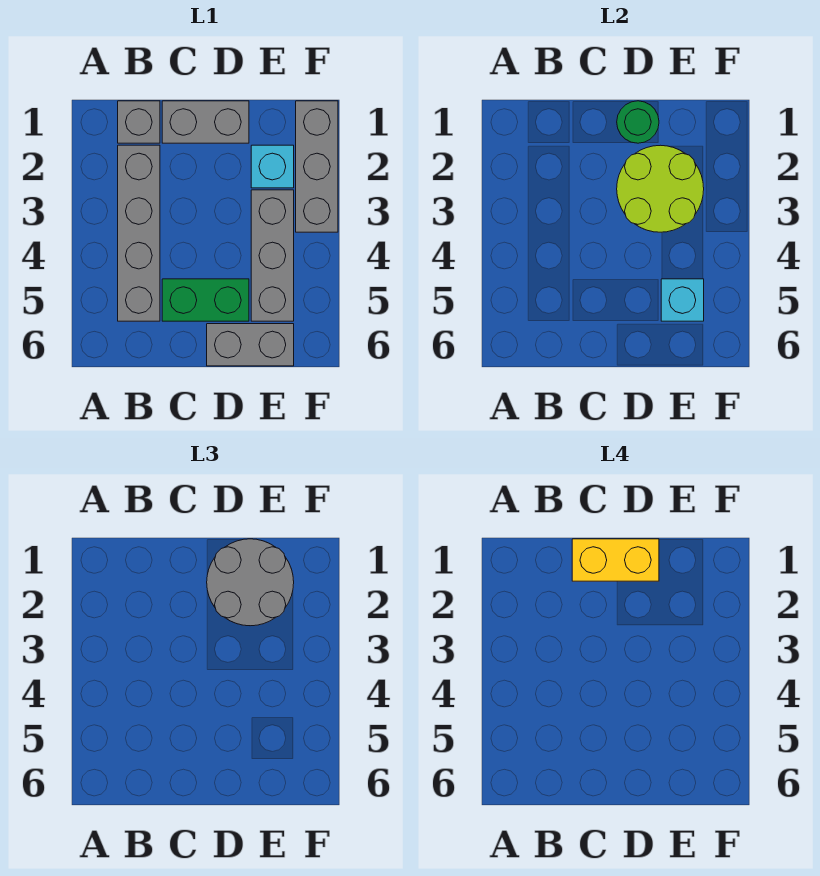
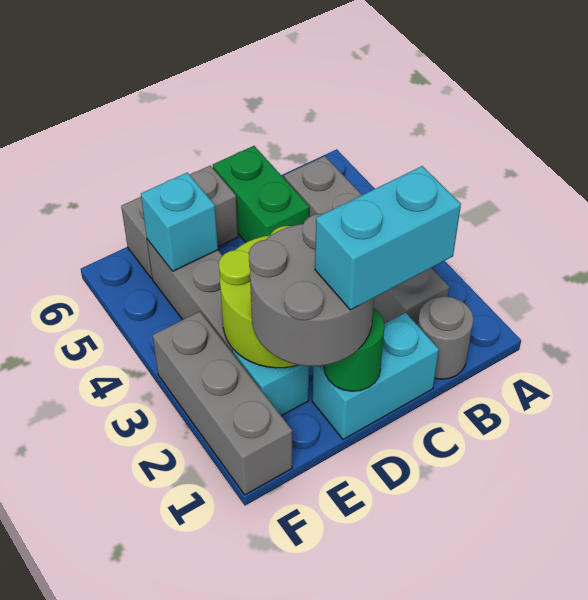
grey brick B1 level 1 -> grey round brick B1 level 1
grey brick C1:D1 level 1 -> cyan brick C1:D1 level 1
yellow brick C1:D1 level 4 -> cyan brick C1:D1 level 4
green brick C5:D5 level 1 -> green brick C5:C6 level 1

